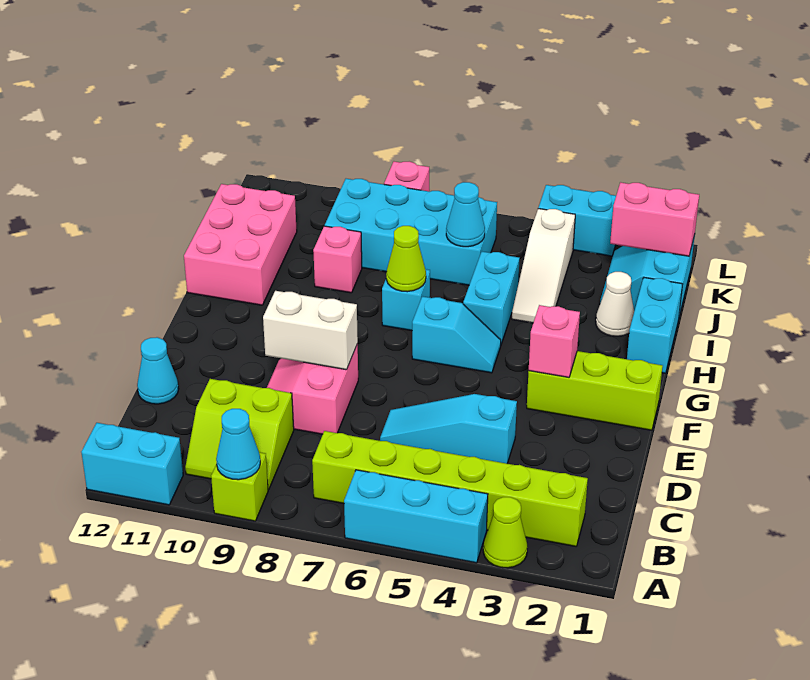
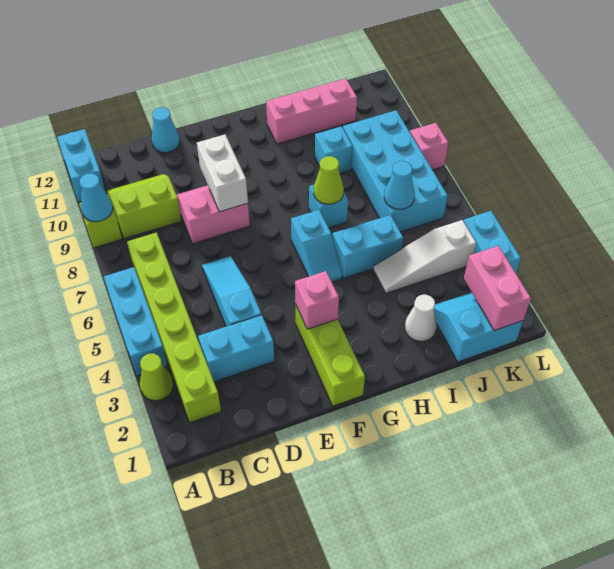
lime slope B9:C10 level 1 top C -> lime slope B9:C10 level 1 top 9
cyan brick H1:I1 level 1 -> cyan brick C3:D3 level 1
pink brick H11:J12 level 1 -> pink brick H11:J11 level 1
pink brick I9 level 1 -> cyan brick I9 level 1

